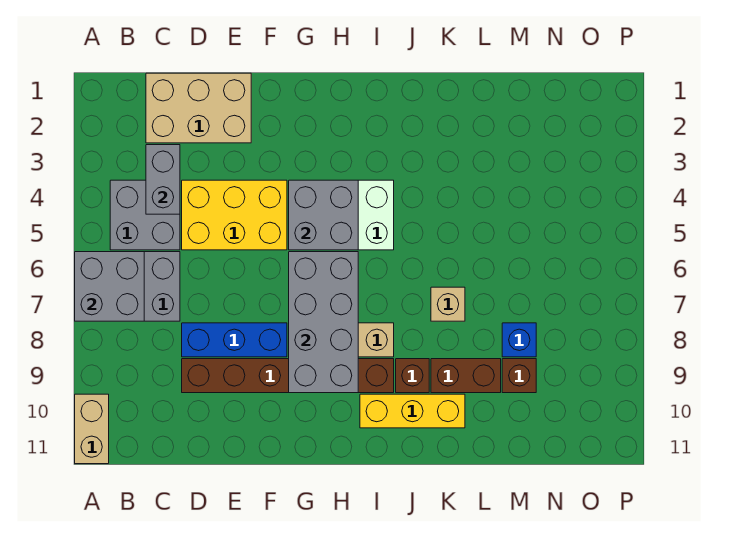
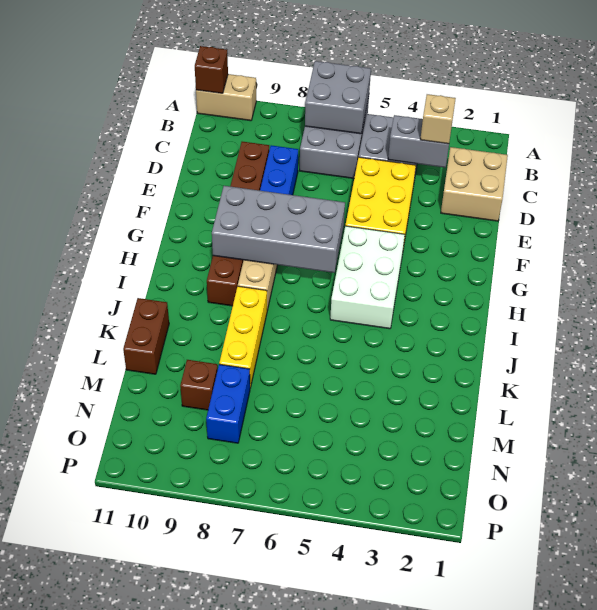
tan brick C1:E2 level 1 -> tan brick C1:D2 level 1
grey brick G4:H5 level 2 -> none
yellow brick I10:K10 level 1 -> yellow brick J8:L8 level 1
brown brick J9 level 1 -> brown brick A11 level 2
tan brick K7 level 1 -> tan brick C3 level 3
brown brick K9:L9 level 1 -> brown brick K11:L11 level 1
blue brick M8 level 1 -> blue brick M8:N8 level 1

